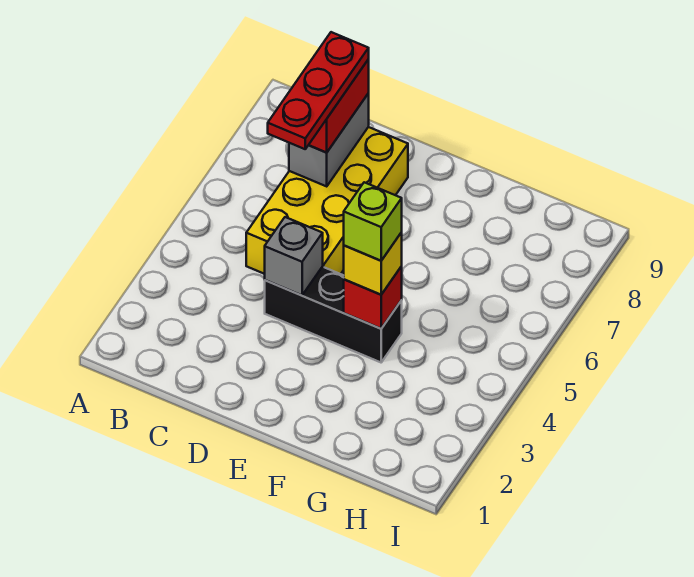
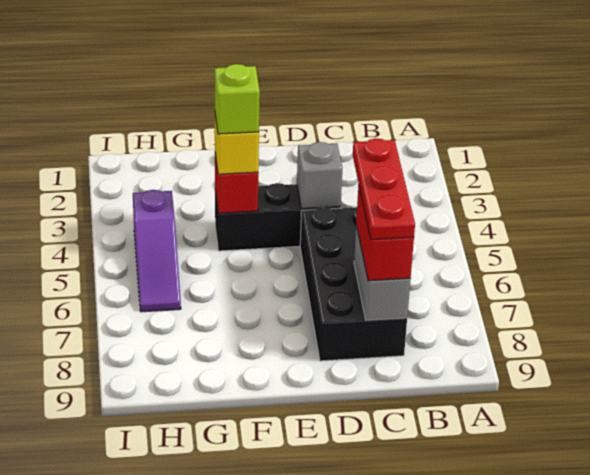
yellow brick C5:D8 level 1 -> black brick C5:D8 level 1
none -> purple slope H4:H6 level 1 top 4

